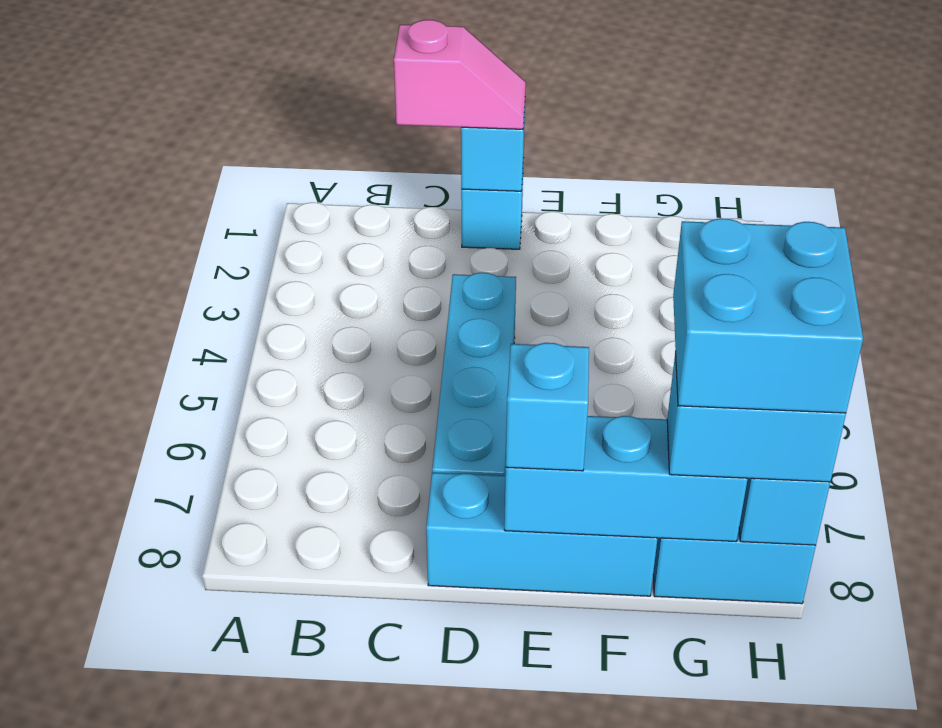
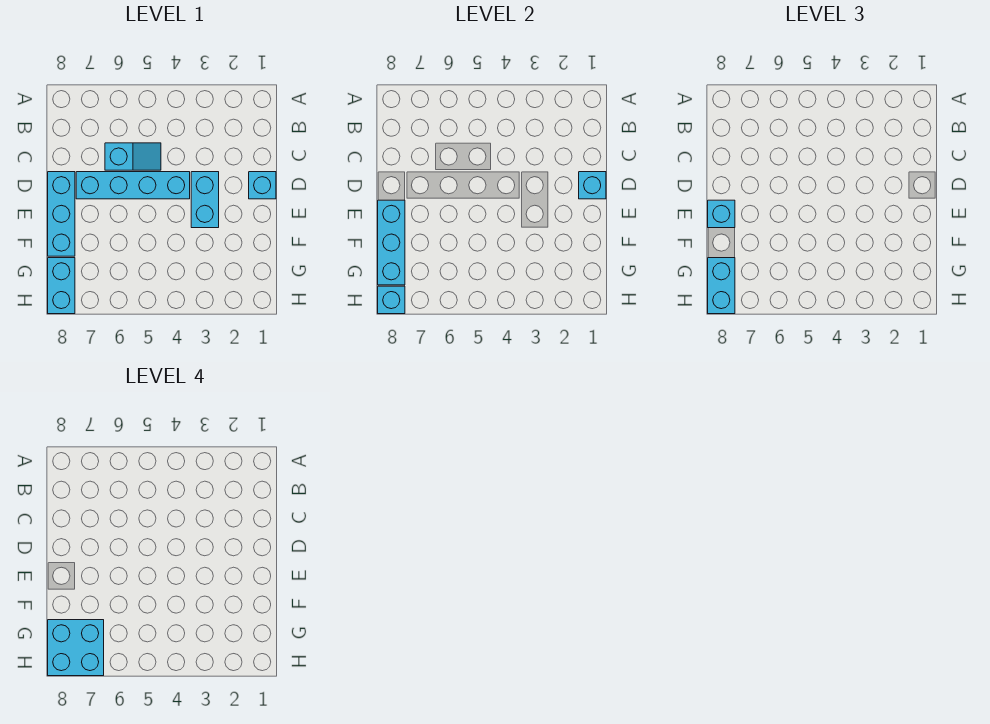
pink slope C1:D1 level 3 top C -> none
none -> cyan slope C5:C6 level 1 top 6
none -> cyan brick D3:E3 level 1

